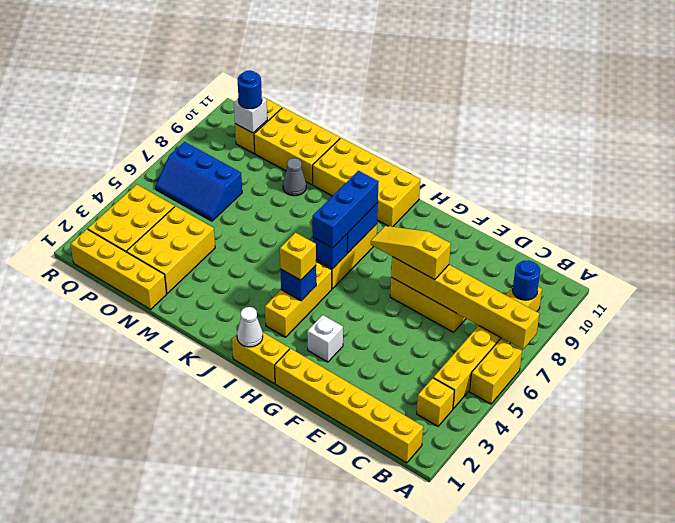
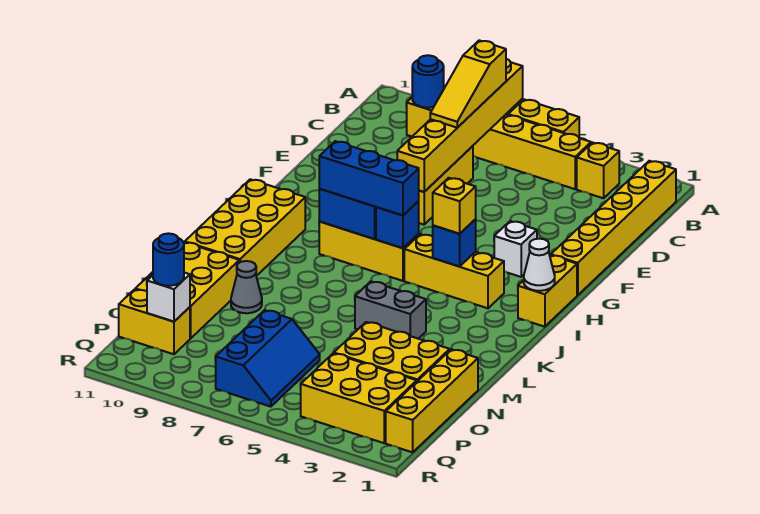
yellow slope E7:G7 level 3 top E -> yellow slope B7:D7 level 3 top B
none -> grey brick L4:L5 level 1

